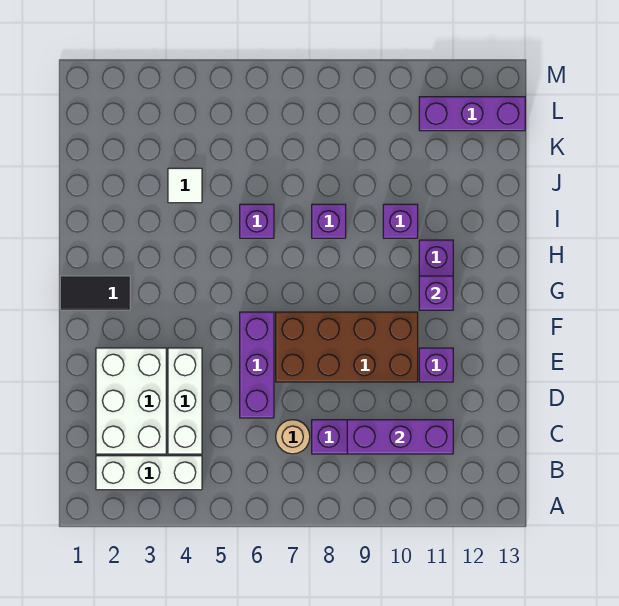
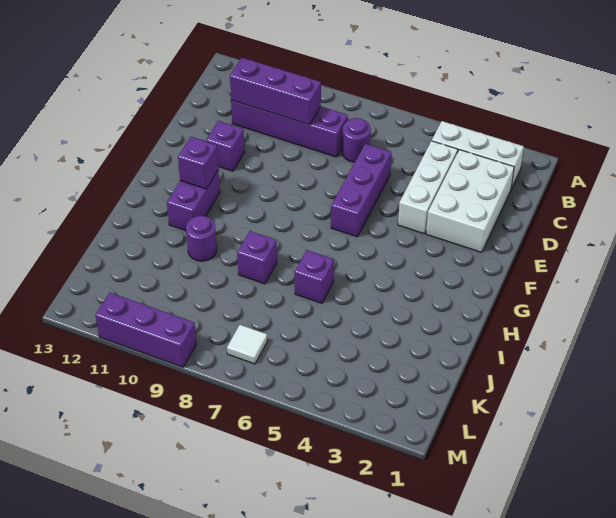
tan round brick C7 level 1 -> purple round brick C7 level 1
brown brick E7:F10 level 1 -> none
black tile G1:G2 level 1 -> none
purple brick I10 level 1 -> purple round brick I10 level 1
white tile J4 level 1 -> white tile L7 level 1
purple brick L11:L13 level 1 -> purple brick M9:M11 level 1

